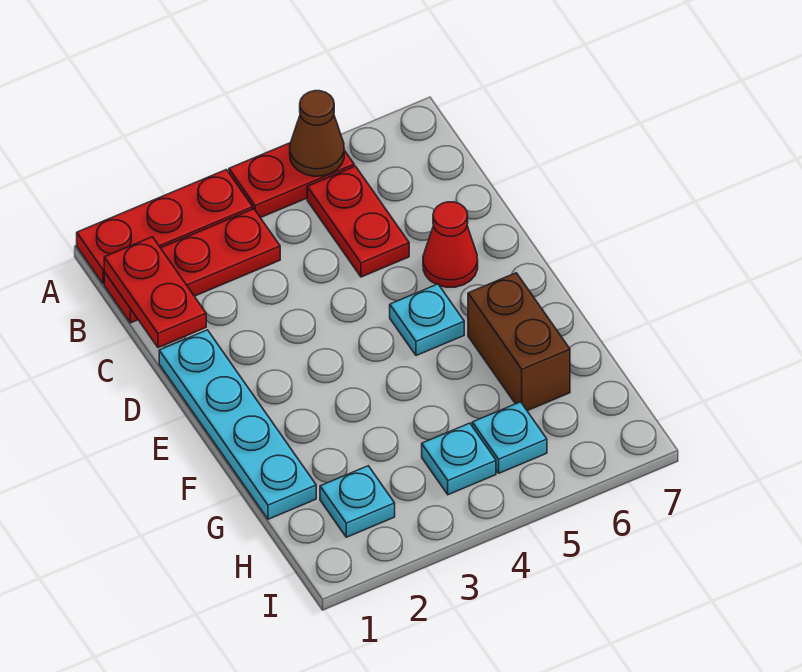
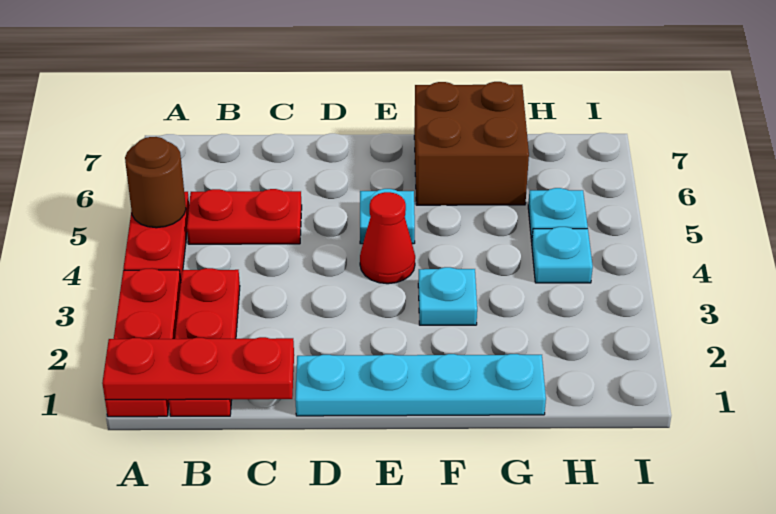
brown cone A5 level 2 -> brown round brick A5 level 2
red plate B1:C1 level 2 -> red plate A1:C1 level 2
red cone D6 level 1 -> red cone E4 level 1
brown brick F6:G6 level 1 -> brown brick F6:G7 level 1
cyan plate H2 level 1 -> cyan plate F3 level 1

